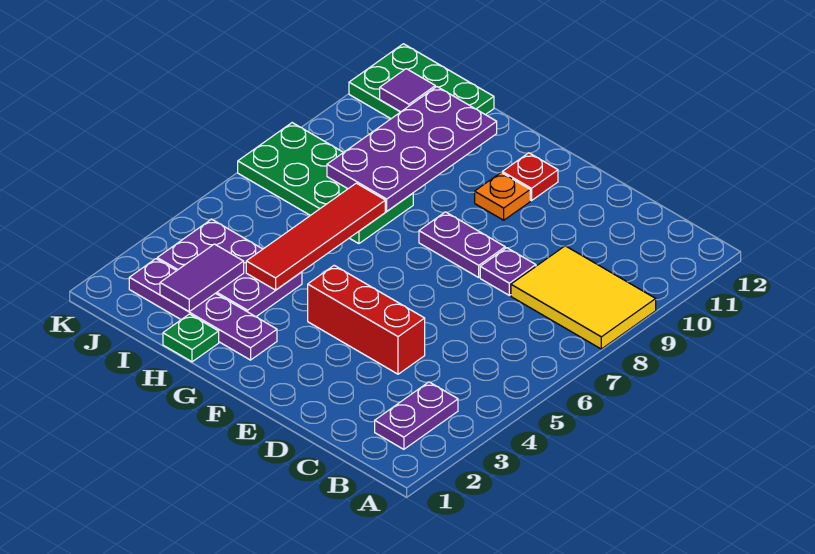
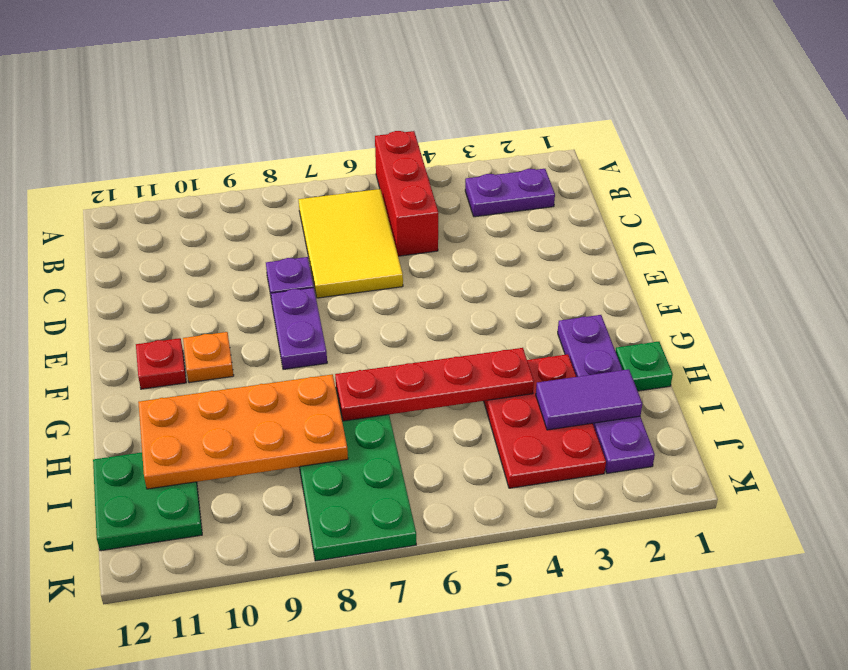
yellow tile A8:C9 level 1 -> yellow tile B6:D7 level 1
red brick D4:F4 level 1 -> red brick A5:C5 level 1
purple plate H3:J4 level 1 -> red plate H3:J4 level 1
red tile H4:H7 level 2 -> red plate H4:H7 level 2
purple plate H8:I11 level 2 -> orange plate H8:I11 level 2
green plate I11:K12 level 1 -> green plate I11:J12 level 1
purple tile J11 level 2 -> none

